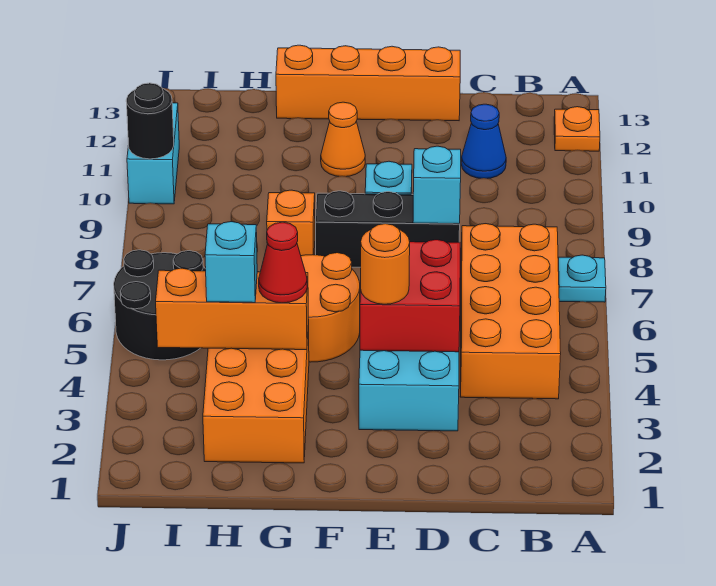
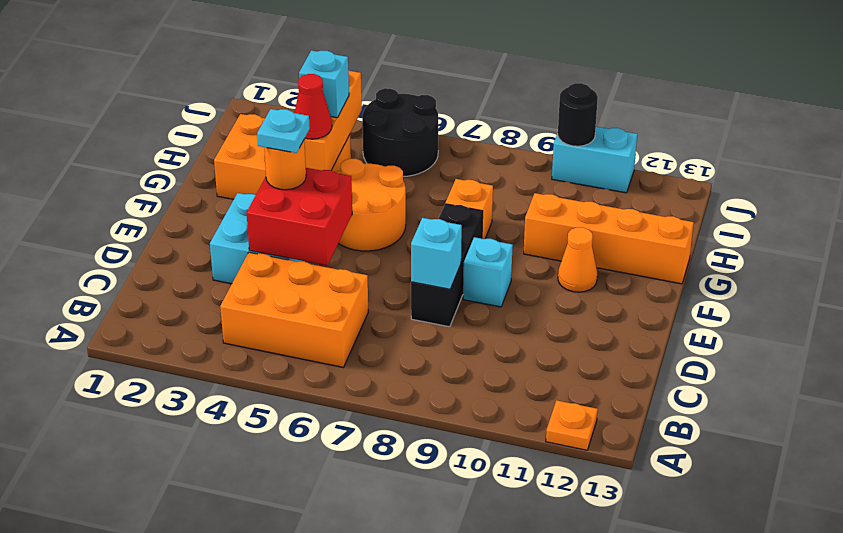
cyan plate A7 level 1 -> cyan plate E4 level 4
orange brick B4:C7 level 1 -> orange brick B4:C6 level 1
blue cone C11 level 1 -> none
orange brick D13:G13 level 1 -> orange brick G10:G13 level 1

